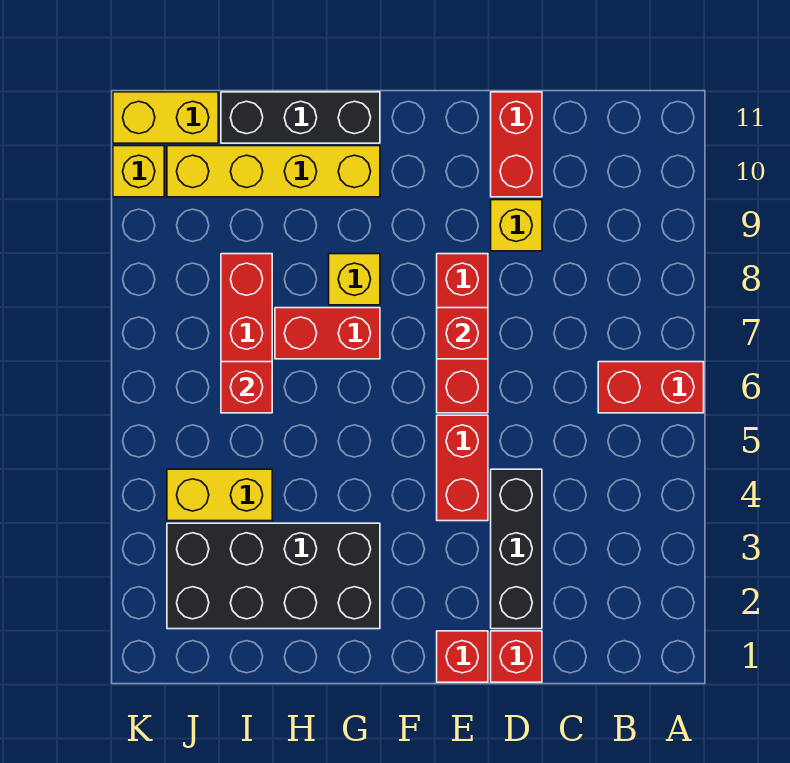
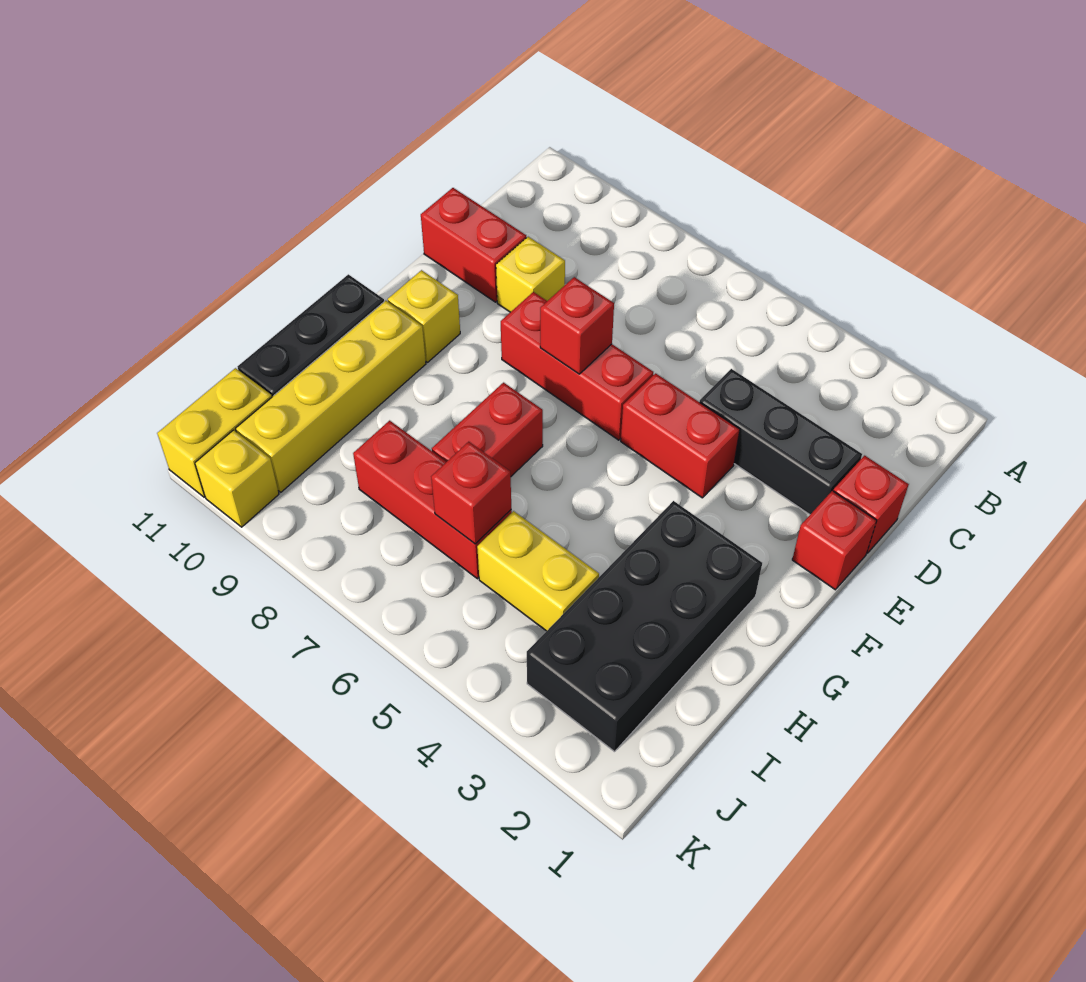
red brick A6:B6 level 1 -> none
yellow brick G8 level 1 -> yellow brick F10 level 1
yellow brick I4:J4 level 1 -> yellow brick I4:I5 level 1

